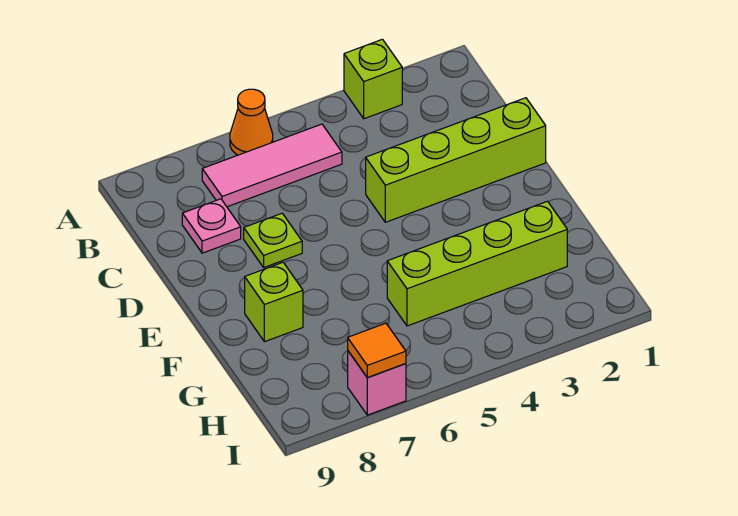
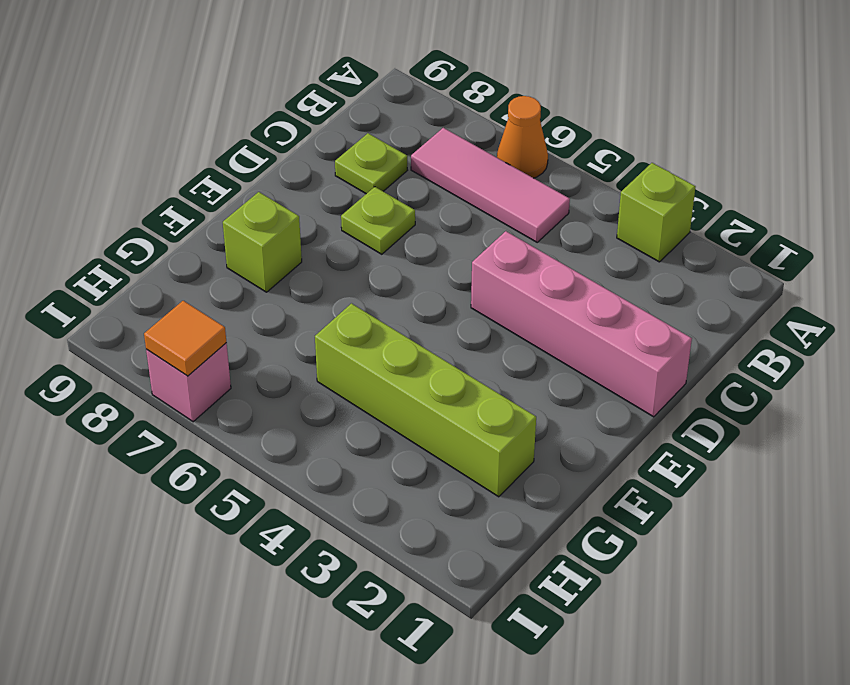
pink plate C8 level 1 -> lime plate C8 level 1
lime brick D1:D4 level 1 -> pink brick D1:D4 level 1

